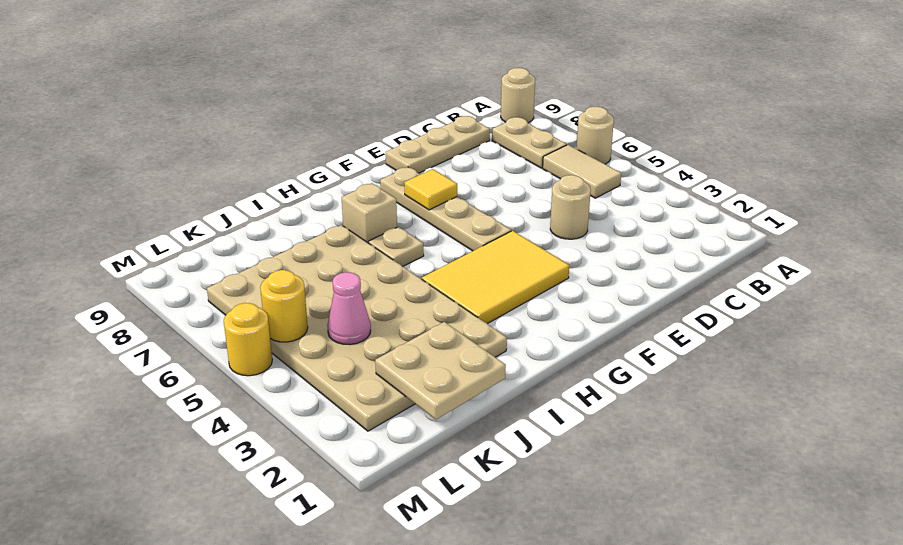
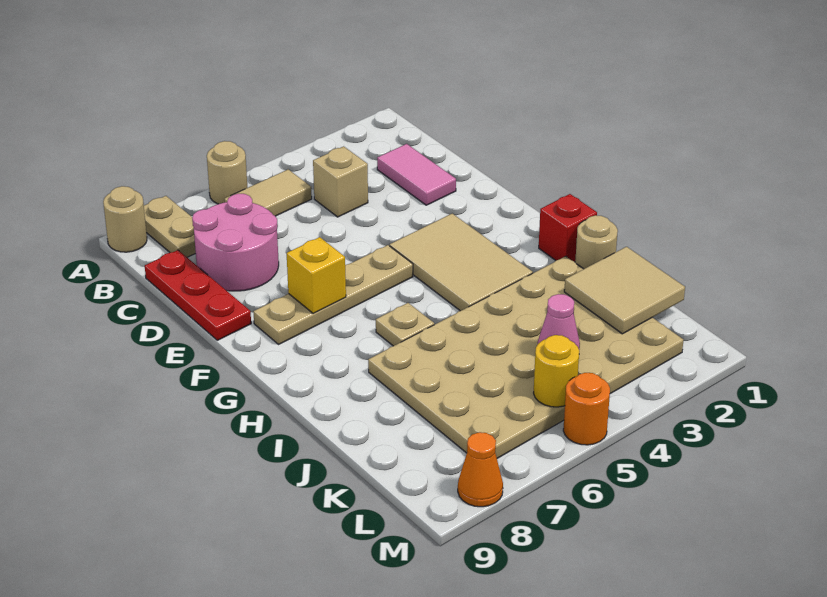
tan plate B7:B8 level 1 -> tan plate A8:B8 level 1
none -> pink tile C2:D2 level 1
none -> pink round brick C7:D8 level 1
tan plate C9:E9 level 1 -> red plate C9:E9 level 1
tan round brick D4 level 1 -> tan round brick I1 level 1
yellow tile F3:H4 level 1 -> tan tile F3:H4 level 1
yellow tile F7 level 2 -> yellow brick F7 level 2
none -> red brick H1 level 1
tan brick H7 level 1 -> tan brick C4 level 1
tan plate J1:K2 level 2 -> tan tile J1:K2 level 2
yellow round brick M5 level 1 -> orange round brick M5 level 1
none -> orange cone M8 level 1

